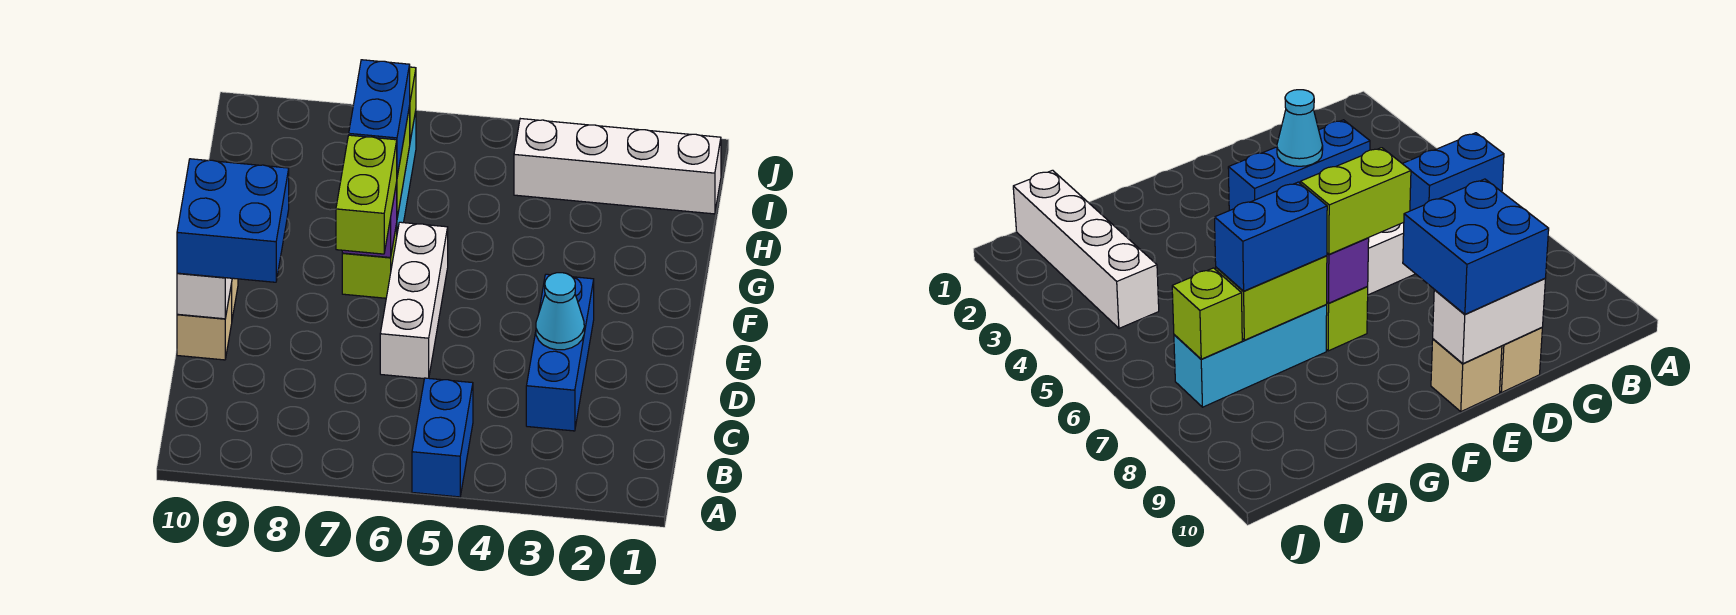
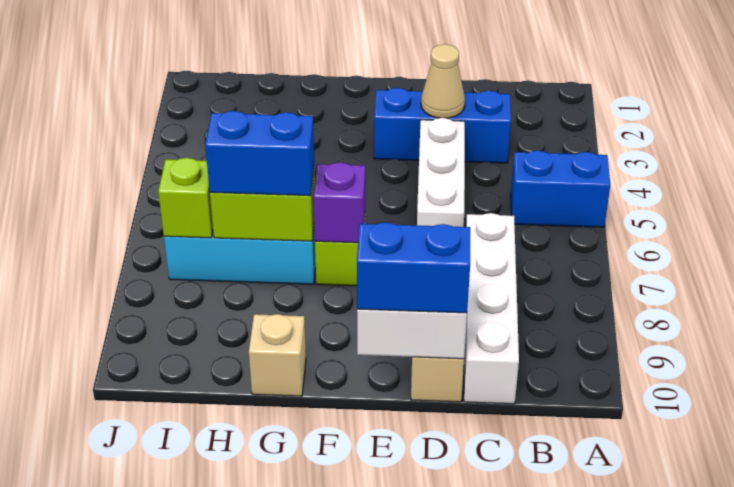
cyan cone D3 level 2 -> tan cone D3 level 2
white brick D6:F6 level 1 -> white brick D4:D6 level 1
blue brick D9:E10 level 3 -> blue brick D10:E10 level 3
lime brick E7:F7 level 3 -> none
tan brick E10 level 1 -> tan brick G10 level 1
white brick I1:I4 level 1 -> white brick C7:C10 level 1

